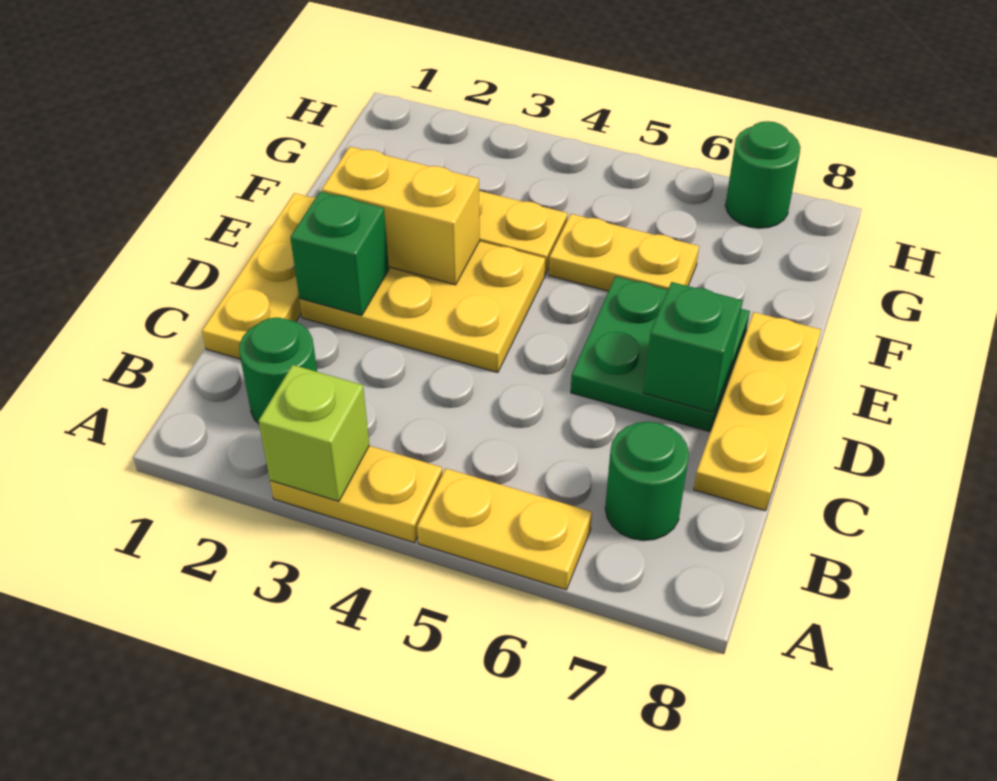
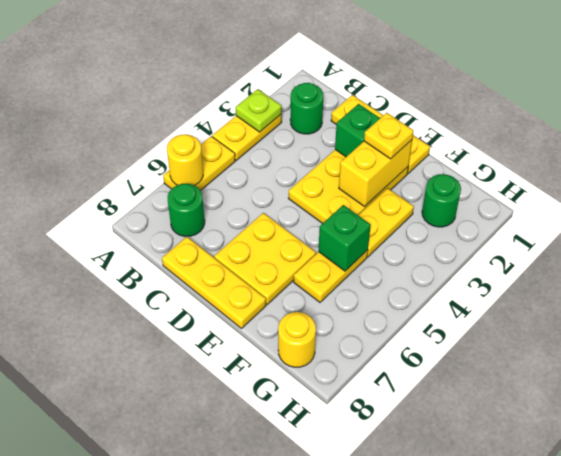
lime brick A3 level 2 -> lime plate A3 level 2
none -> yellow round brick A6 level 2
green plate D6:E7 level 1 -> yellow plate D6:E7 level 1
green brick D7 level 2 -> green brick F5 level 2
none -> yellow plate E2 level 3
none -> yellow round brick G8 level 1
green round brick H7 level 1 -> green round brick G2 level 1

